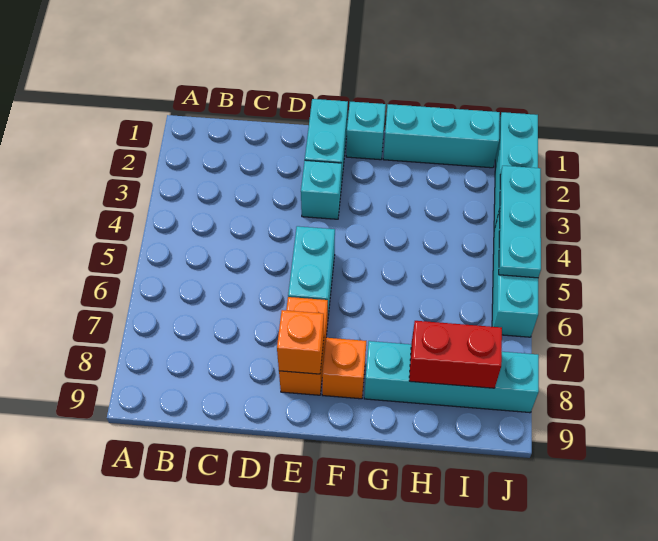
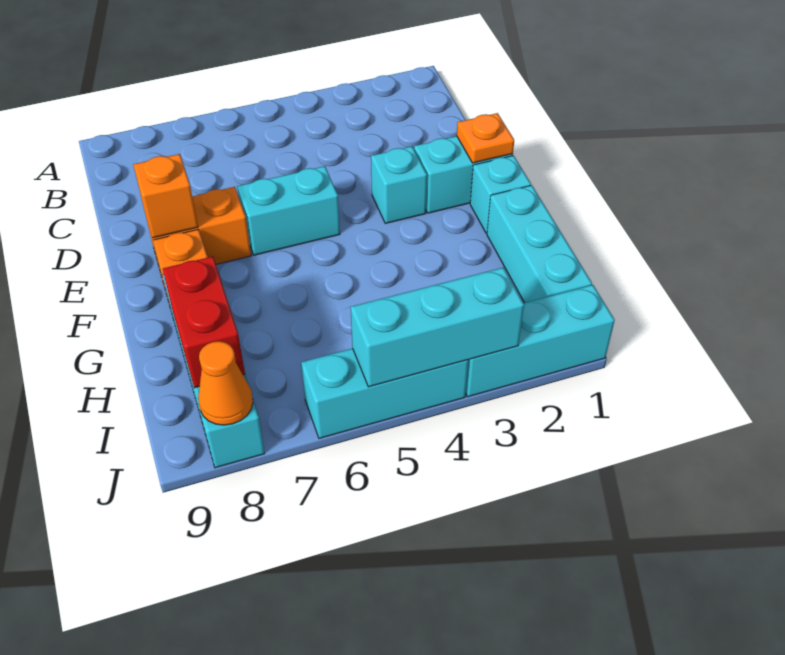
none -> orange plate E1 level 2
cyan plate J3:J5 level 2 -> cyan brick J3:J5 level 2
none -> orange cone J8 level 2

